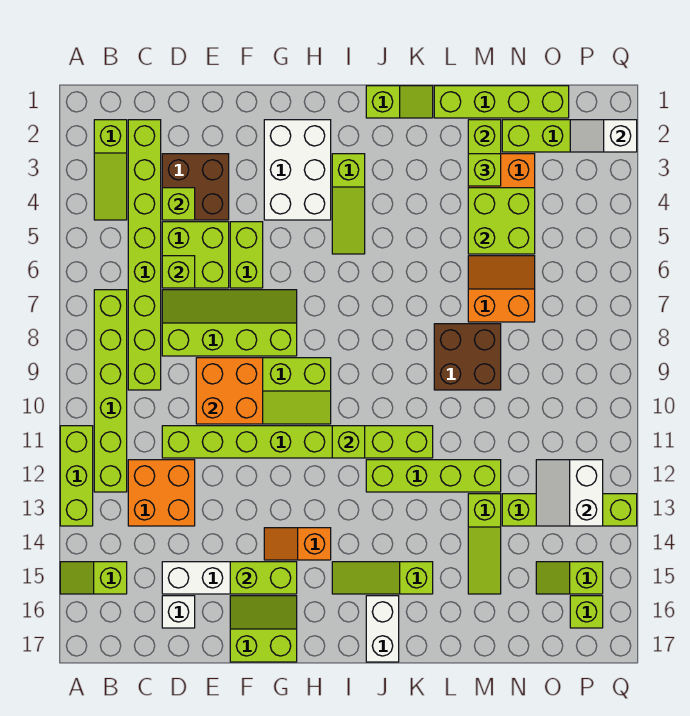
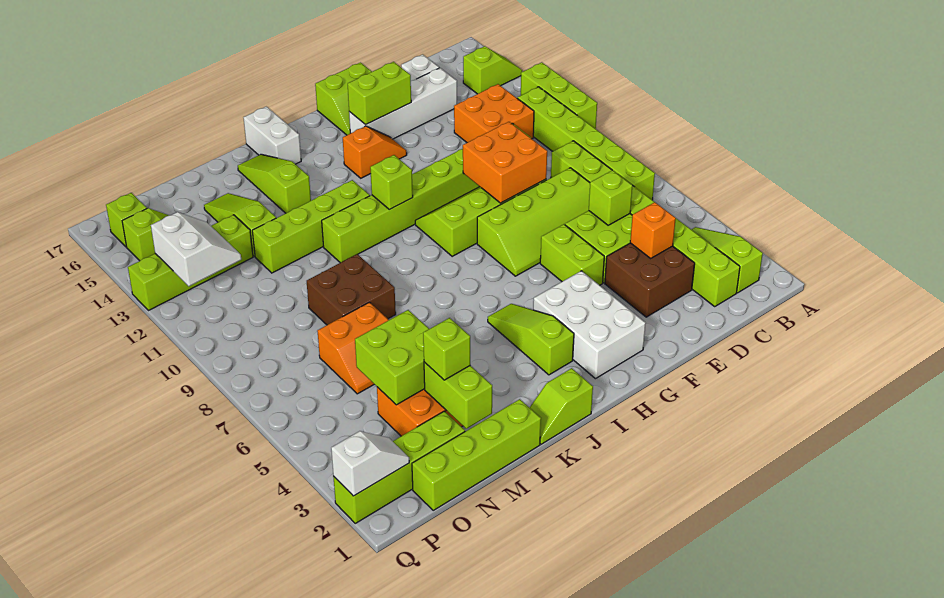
lime brick D4 level 2 -> orange brick D4 level 2
lime slope I15:K15 level 1 top K -> lime slope K14:K16 level 1 top 14

